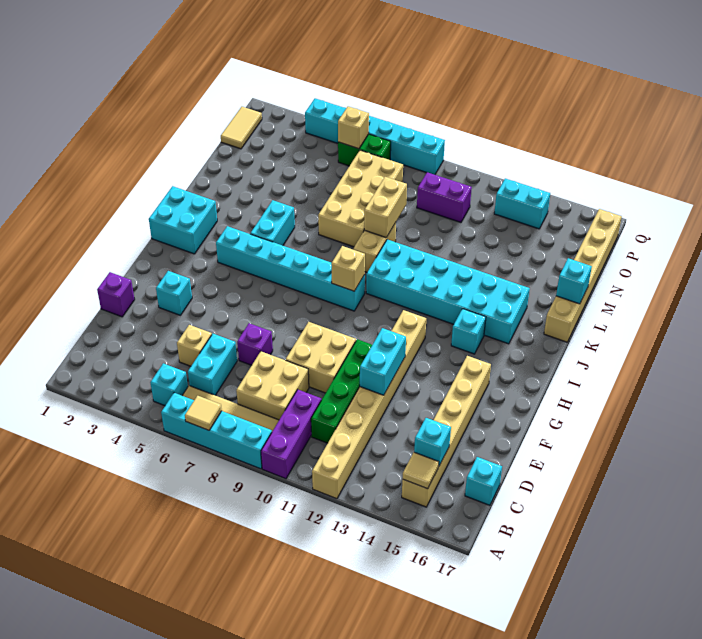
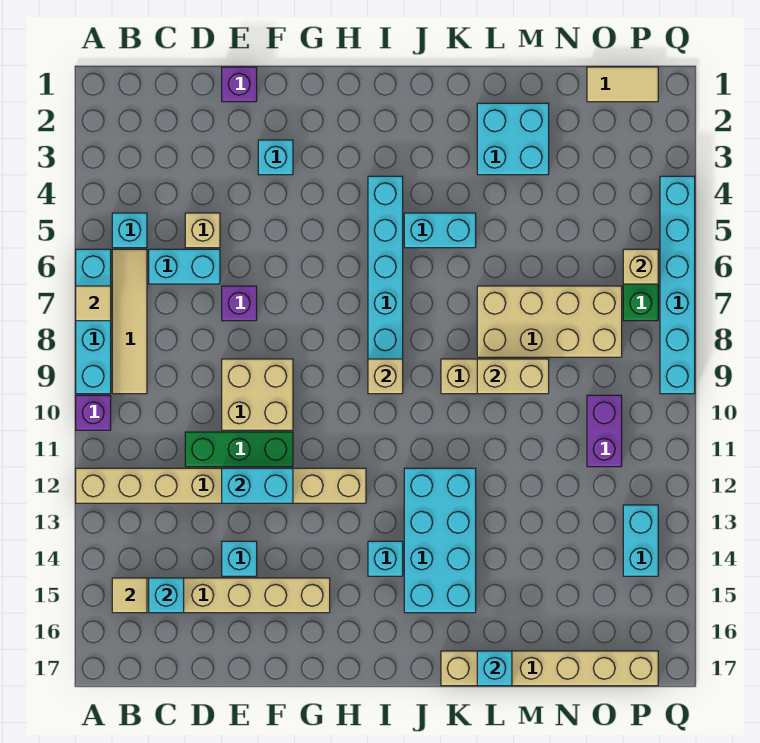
purple brick A10:C10 level 1 -> purple brick A10 level 1
tan brick C8:D9 level 1 -> none
green brick C11:F11 level 1 -> green brick D11:F11 level 1
cyan brick C17 level 1 -> cyan brick E14 level 1
cyan brick I1:J2 level 1 -> cyan brick L2:M3 level 1
cyan brick J10:K15 level 1 -> cyan brick J12:K15 level 1

